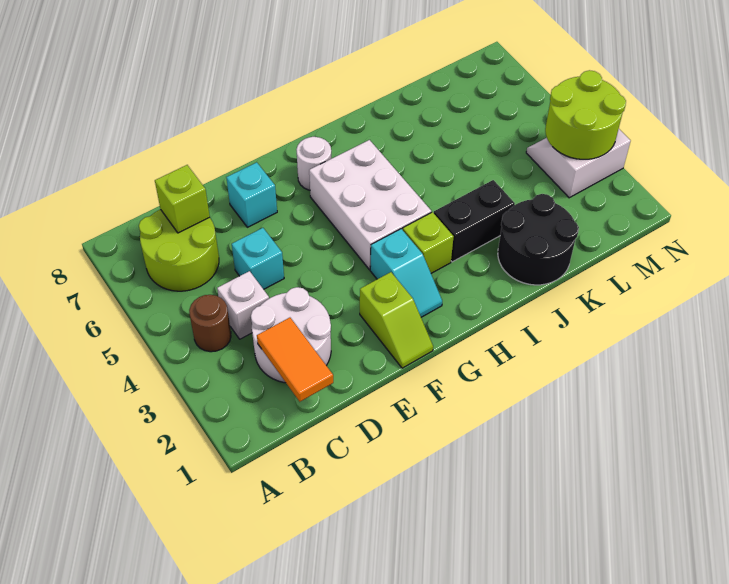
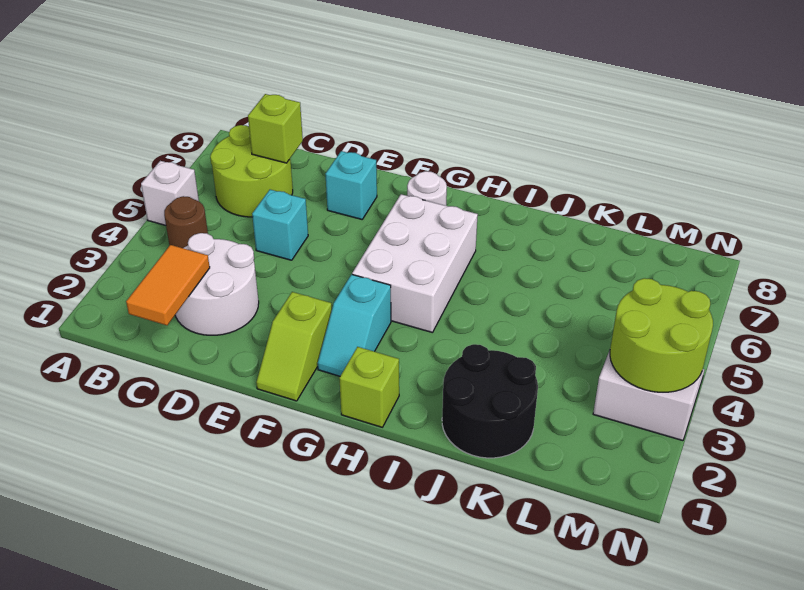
white brick C4 level 1 -> white brick A5 level 1
lime brick H3 level 1 -> lime brick H1 level 1
black brick I3:J3 level 1 -> none

